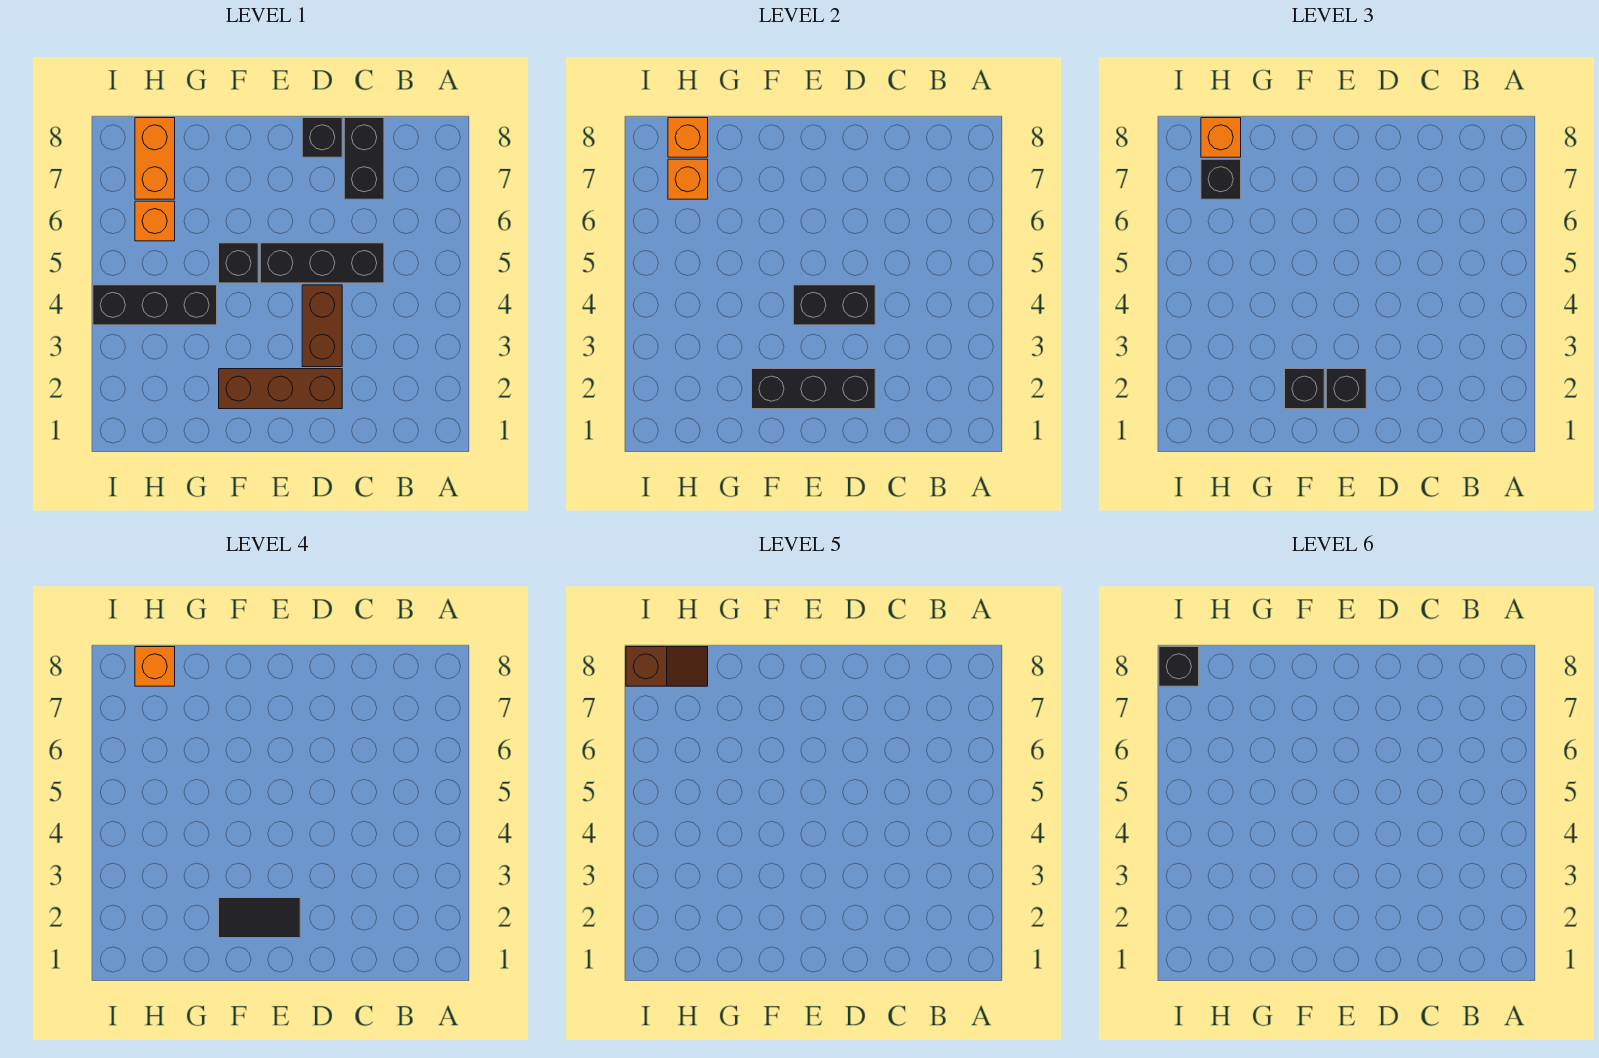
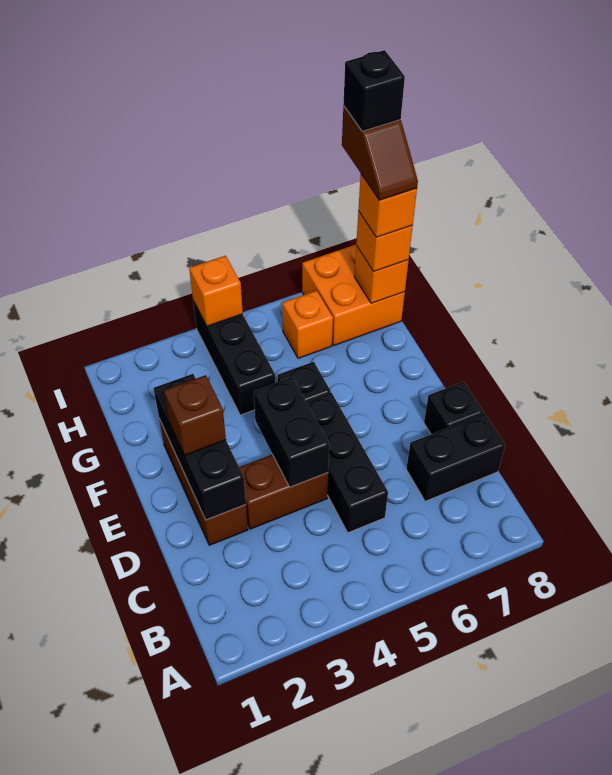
black brick E2 level 3 -> brown brick E2 level 3
black tile E2:F2 level 4 -> none
black brick F2 level 3 -> none
orange brick H7:H8 level 1 -> orange brick H7:I8 level 1
orange brick H7 level 2 -> orange brick I4 level 2
black brick H7 level 3 -> none

